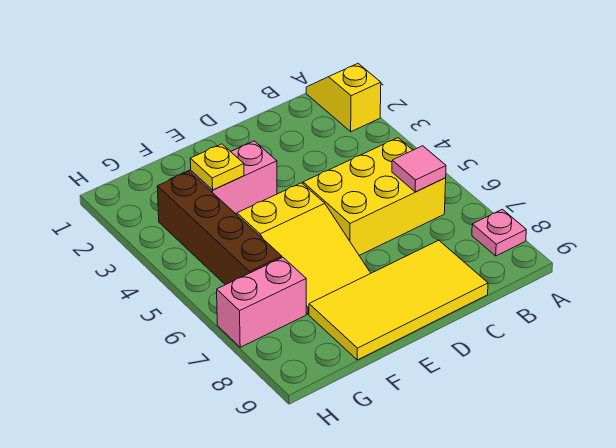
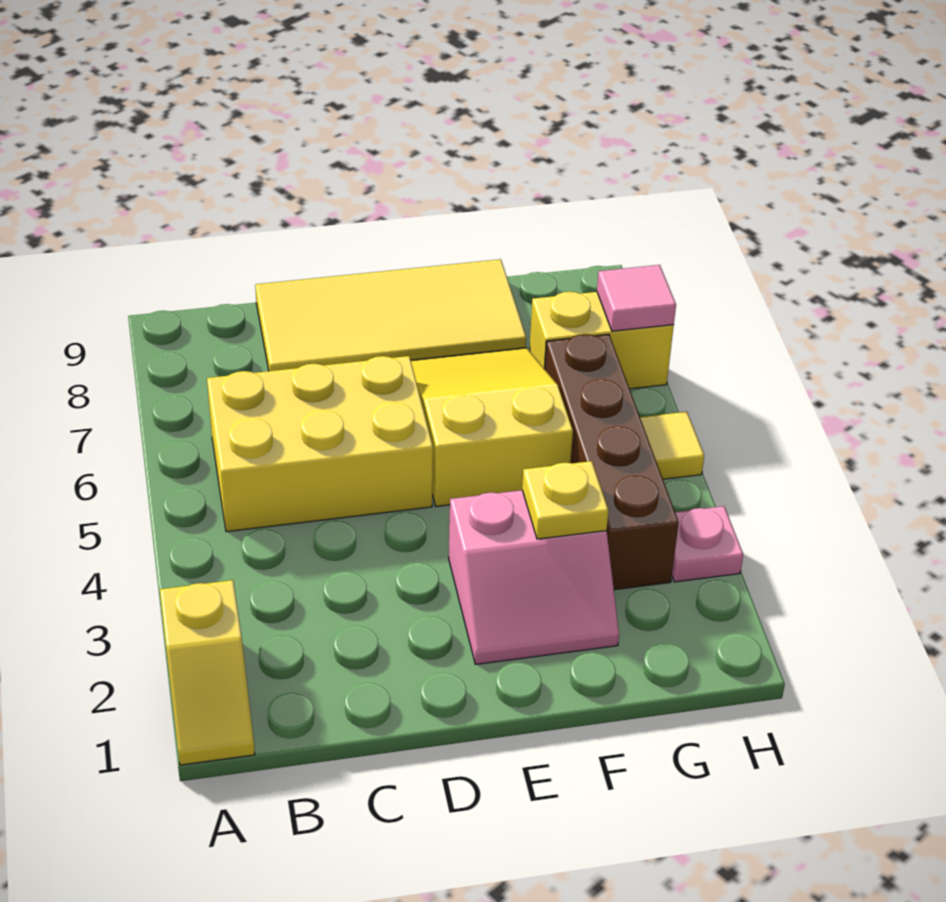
pink plate A8 level 1 -> pink plate H3 level 1
pink tile B6 level 2 -> pink tile H7 level 2
pink brick G7:H7 level 1 -> yellow brick G7:H7 level 1
none -> yellow tile H5 level 1

